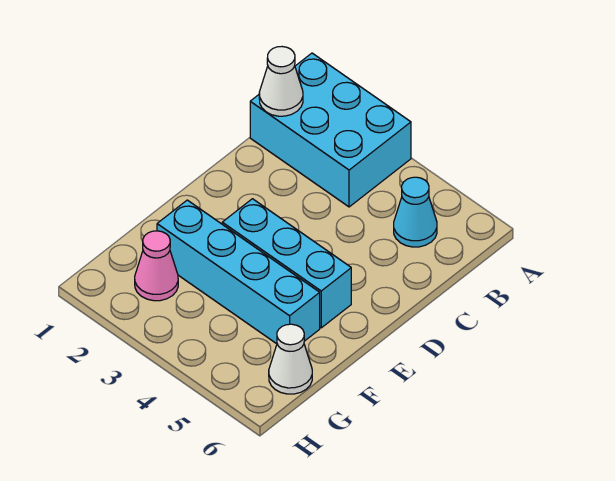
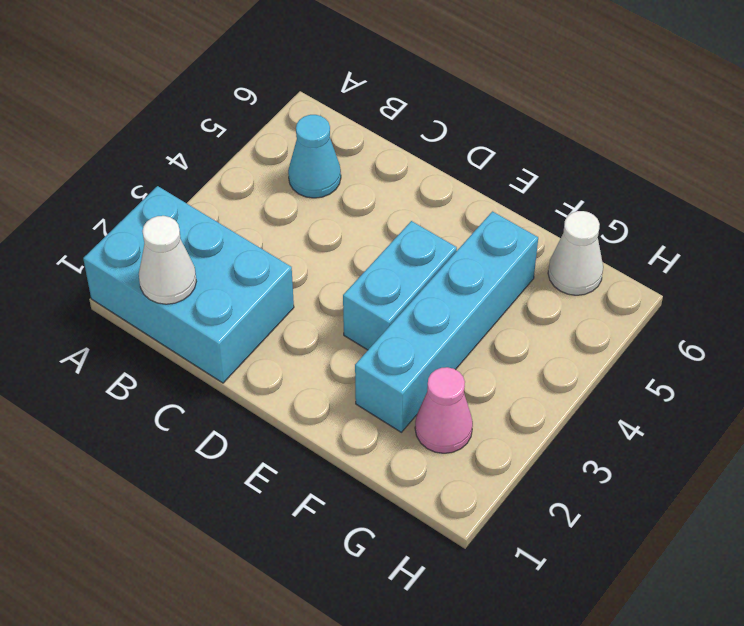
cyan brick A1:B3 level 1 -> cyan brick A1:C2 level 1
cyan brick E3:E5 level 1 -> cyan brick E3:E4 level 1

